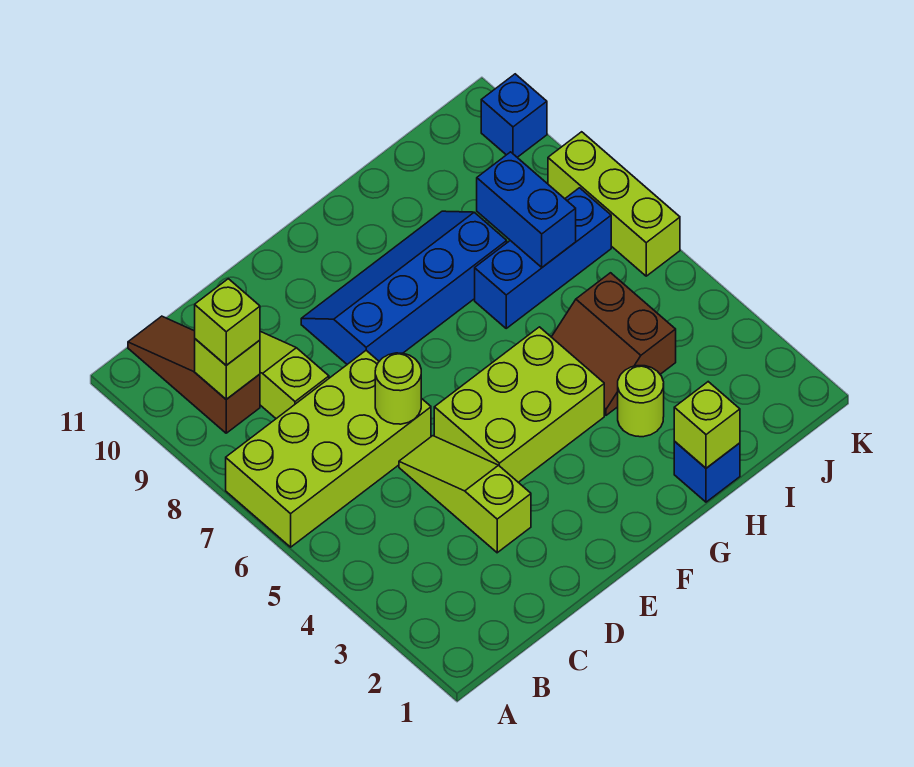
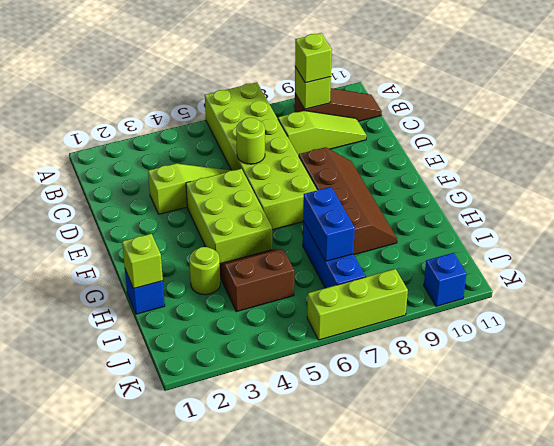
lime brick A6:D7 level 1 -> lime brick A6:F7 level 1
blue slope E8:H9 level 1 top 8 -> brown slope E8:H9 level 1 top 8
blue brick I7:I8 level 2 -> blue brick H7:I7 level 2

